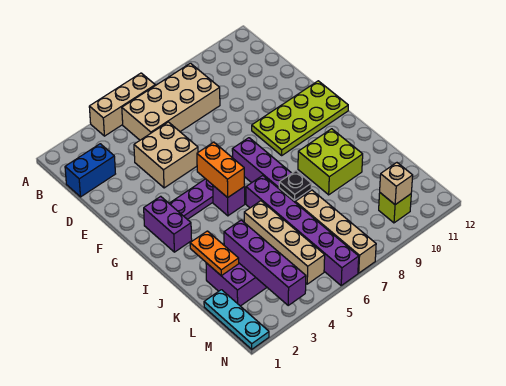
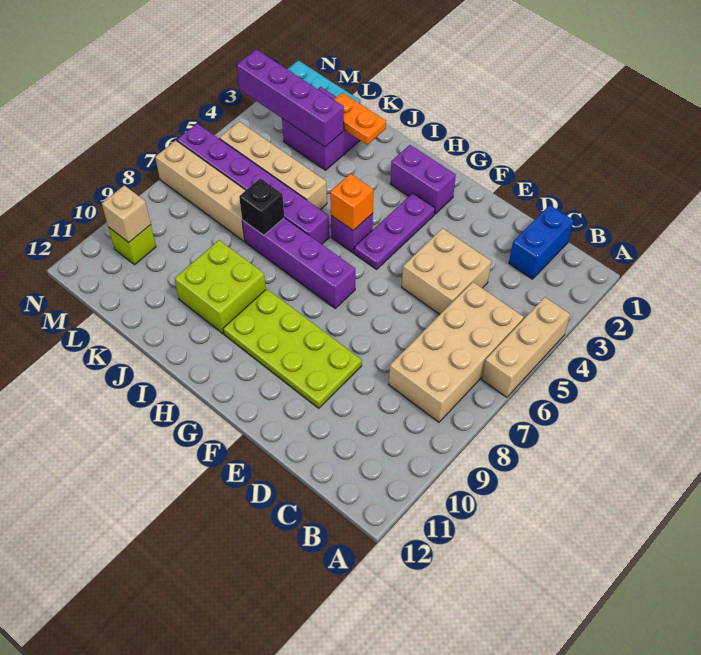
lime plate F9:G12 level 1 -> lime plate E9:H10 level 1
orange brick G5:H5 level 2 -> orange brick H5 level 2
black plate J7 level 2 -> black brick J7 level 2

